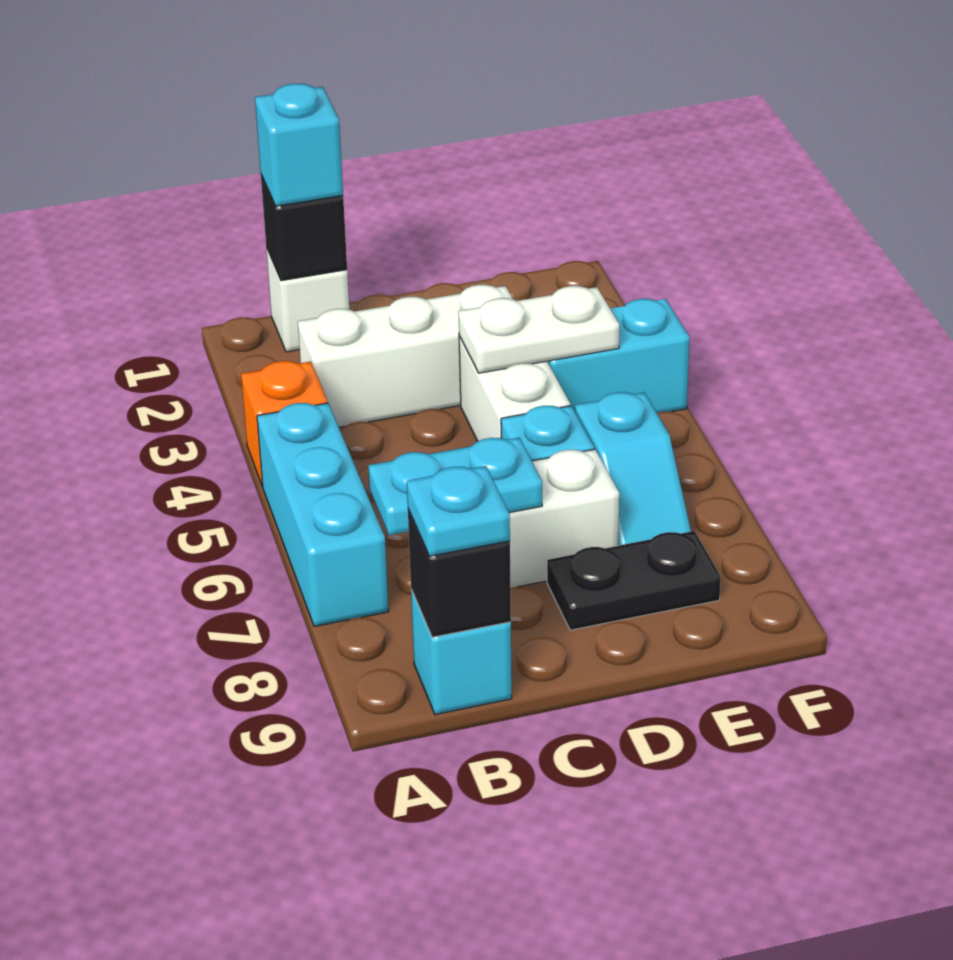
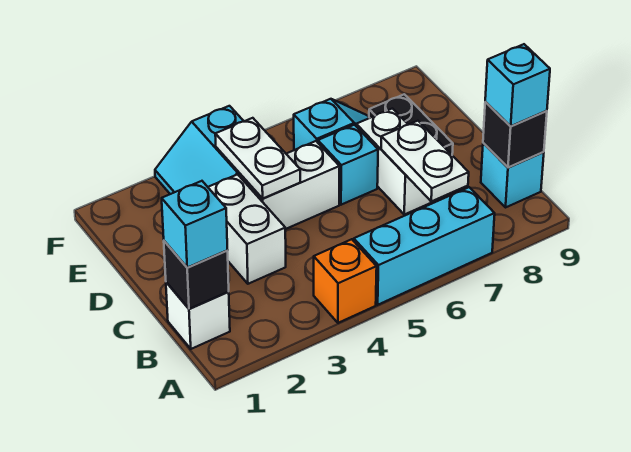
white brick B3:D3 level 1 -> white brick C3:D3 level 1
cyan plate B7:C7 level 2 -> white plate B7:C7 level 2
cyan plate B9 level 3 -> cyan brick B9 level 3

